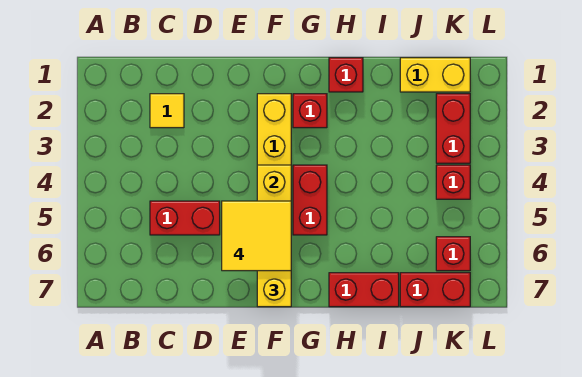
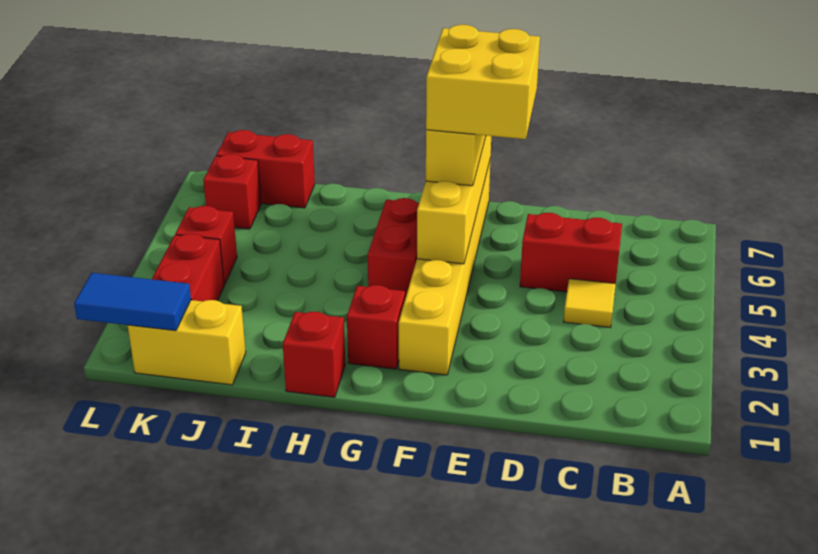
yellow tile C2 level 1 -> yellow tile C4 level 1
yellow tile E5:F6 level 4 -> yellow brick E5:F6 level 4
red brick H7:I7 level 1 -> none
none -> blue tile K1:L1 level 2

